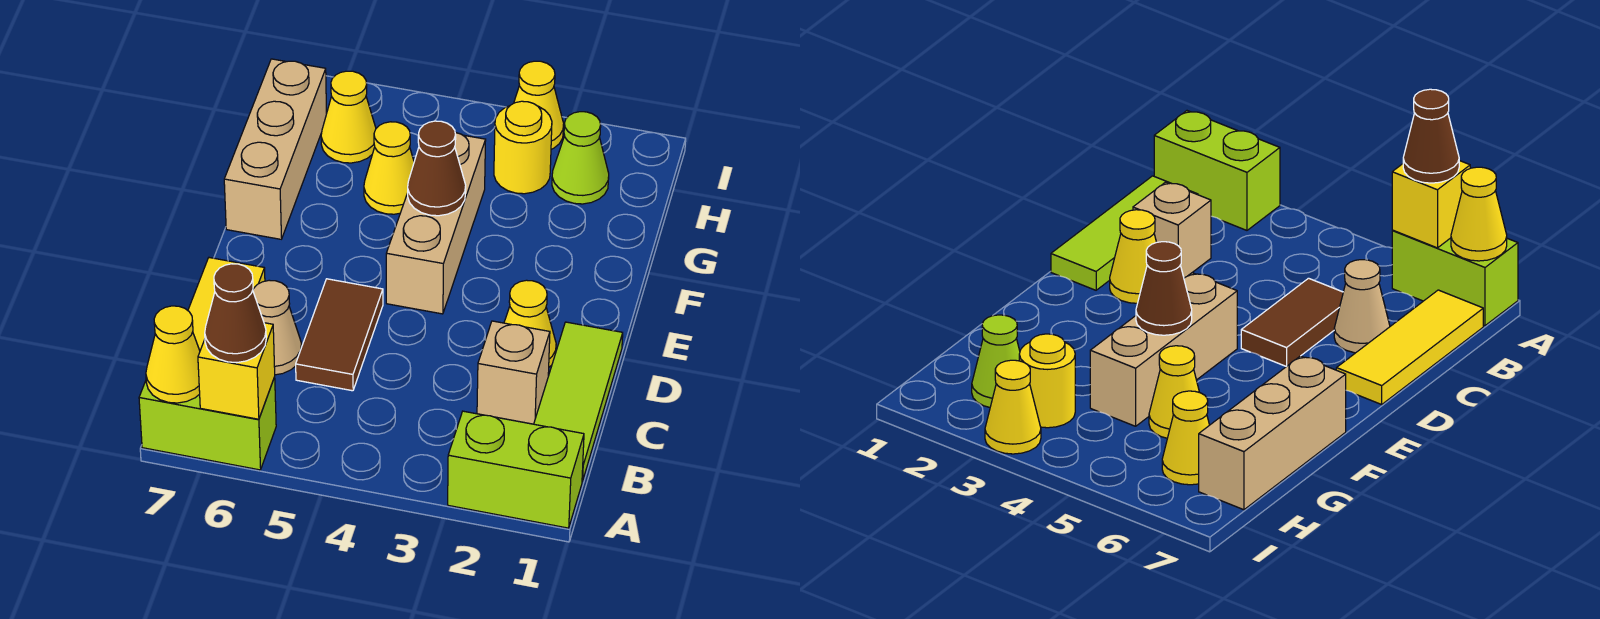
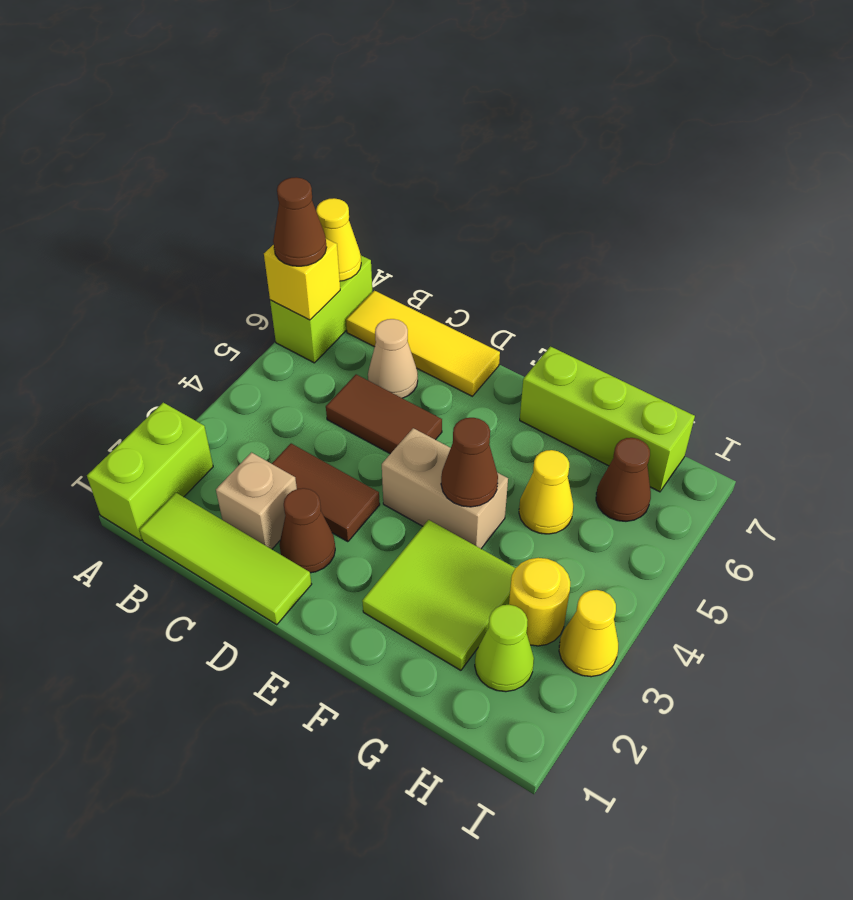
none -> brown tile C3:D3 level 1
yellow cone D2 level 1 -> brown cone D2 level 1
tan brick E4:G4 level 1 -> tan brick E4:F4 level 1
none -> lime tile F2:G3 level 1
tan brick F7:H7 level 1 -> lime brick F7:H7 level 1
yellow cone H6 level 1 -> brown cone H6 level 1

